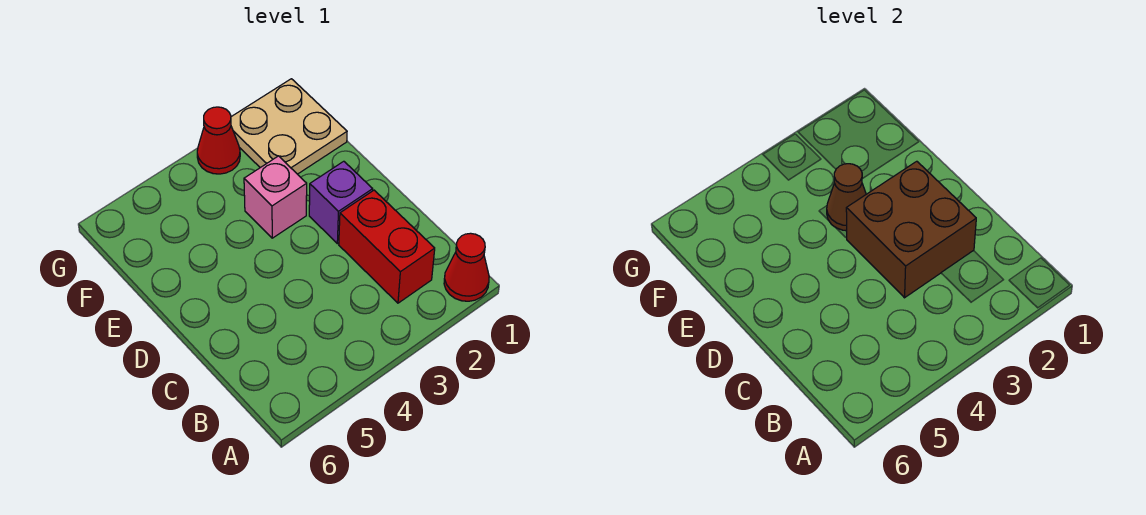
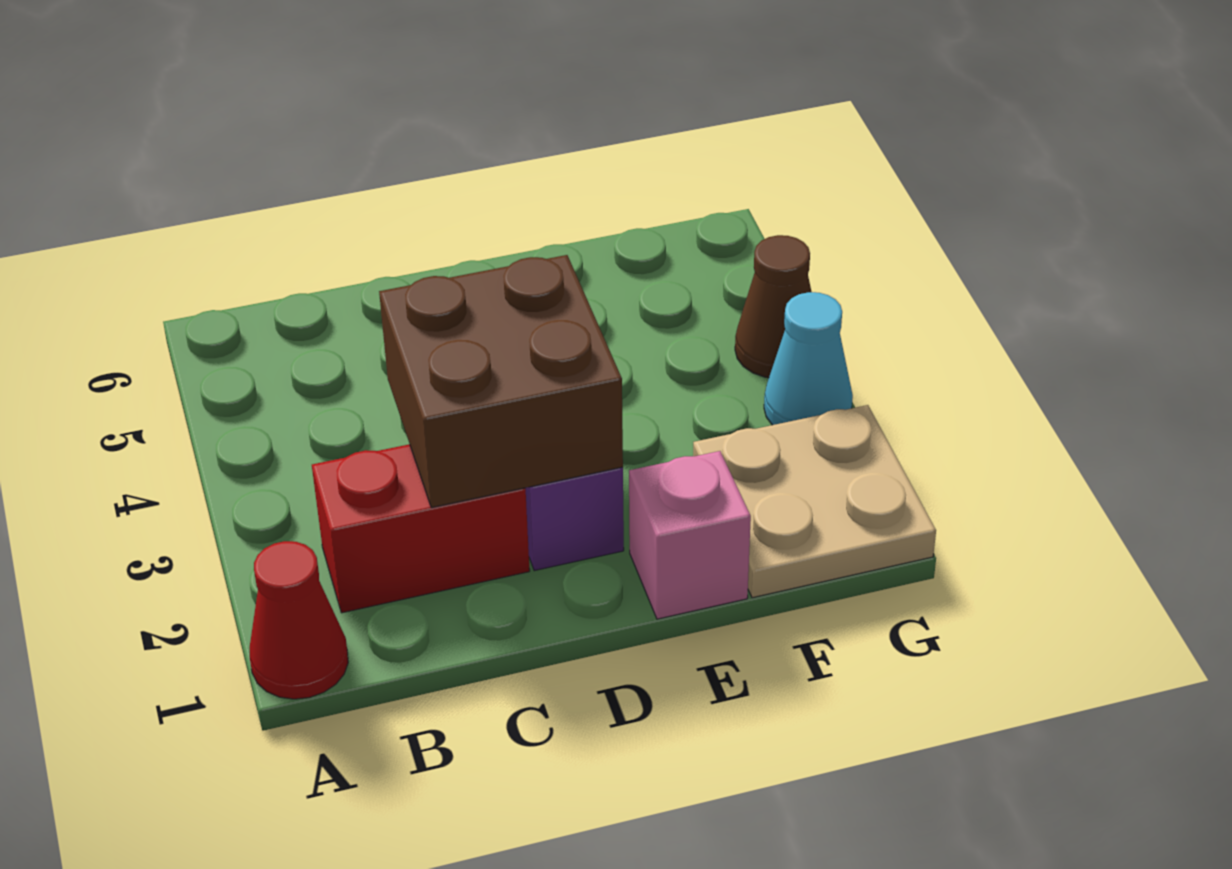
pink brick E3 level 1 -> pink brick E1 level 1
brown cone E3 level 2 -> brown cone G4 level 1
red cone G3 level 1 -> cyan cone G3 level 1

